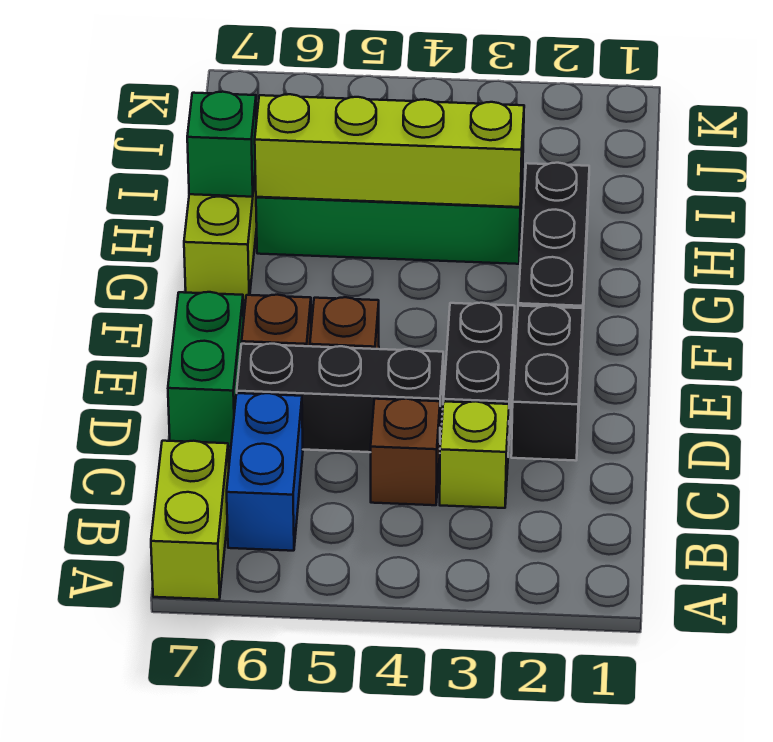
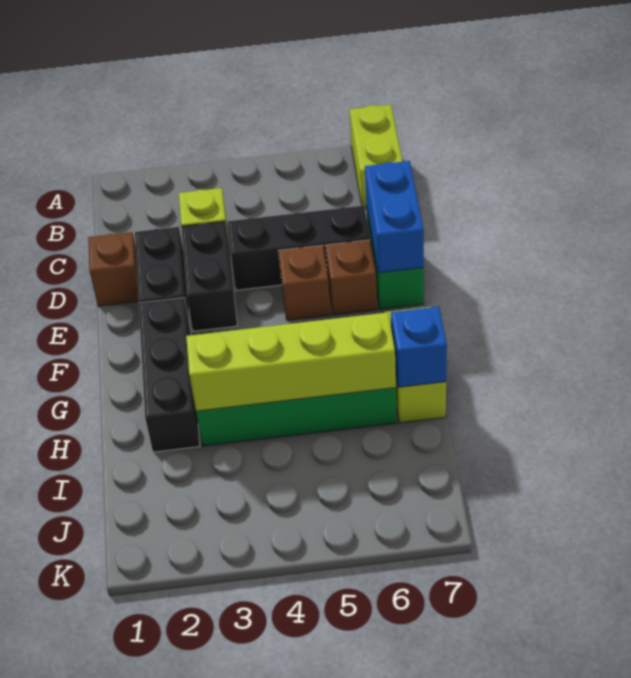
blue brick B6:C6 level 1 -> blue brick D7:E7 level 2
brown brick C4 level 1 -> brown brick D1 level 1
green brick H7 level 2 -> blue brick H7 level 2

